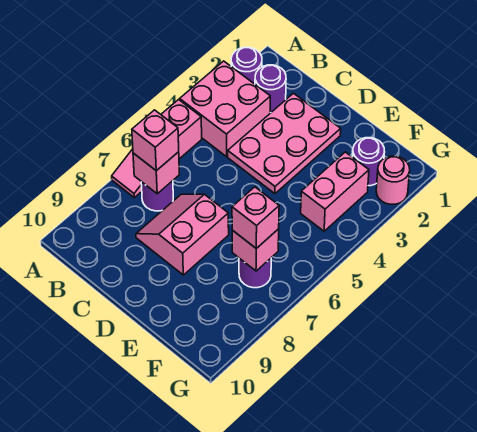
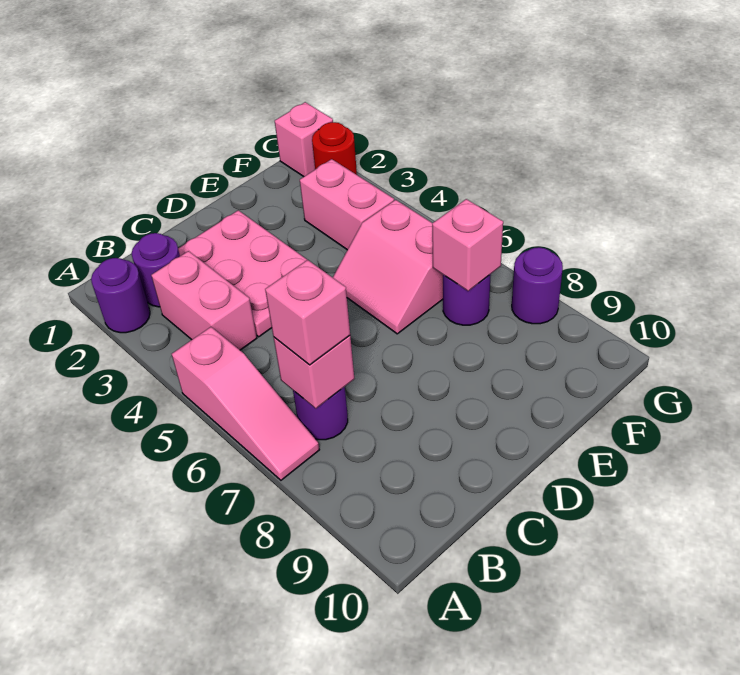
pink brick A3:B4 level 1 -> pink brick B3:B4 level 1
pink slope C7:D8 level 1 top D -> pink slope E5:F6 level 1 top F
purple round brick F2 level 1 -> purple round brick G8 level 1
pink brick F7 level 3 -> pink brick G1 level 1
pink round brick G2 level 1 -> red round brick G2 level 1

